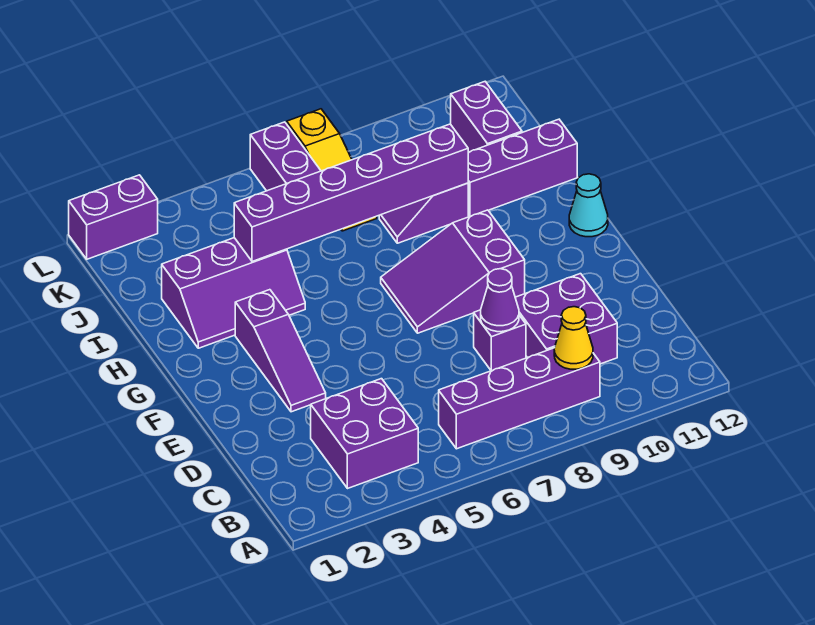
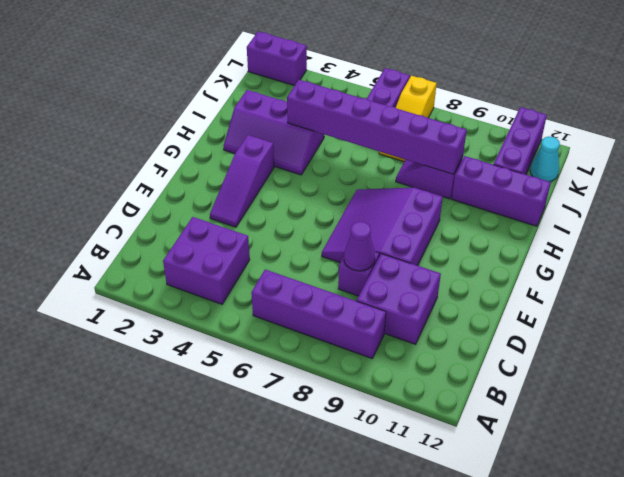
yellow cone B9 level 2 -> none
purple slope F7:G9 level 1 top 9 -> purple slope E7:G9 level 1 top 9
cyan cone G12 level 1 -> cyan cone K12 level 1
purple brick J11:K11 level 1 -> purple brick J11:L11 level 1

